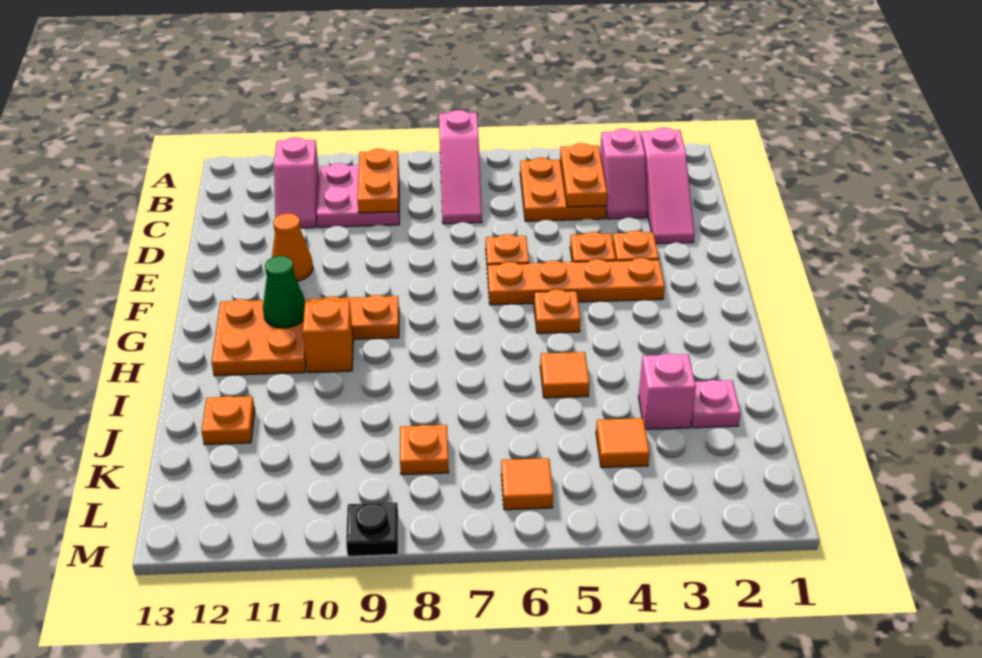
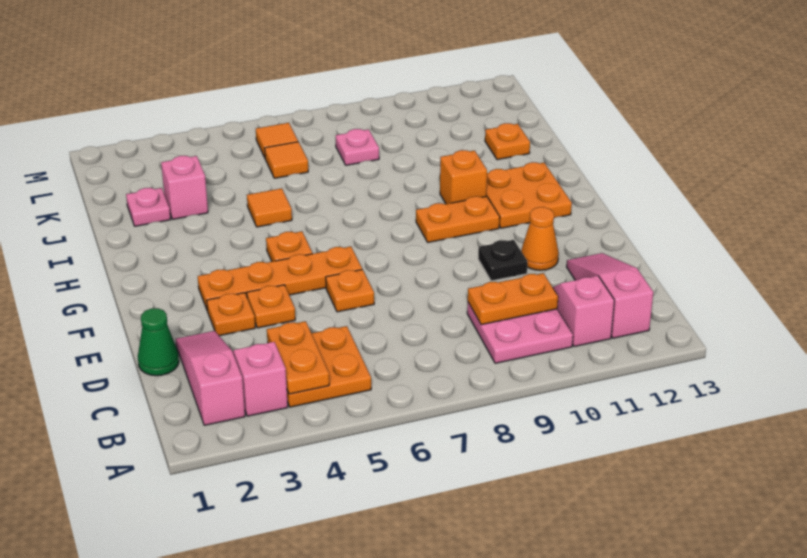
pink slope A7:C7 level 1 top A -> pink slope B12:D12 level 1 top B
orange plate B9:C9 level 2 -> orange plate C9:C10 level 2
green cone G11 level 2 -> green cone D1 level 1
orange tile K4 level 1 -> orange tile K6 level 1
orange plate K8 level 1 -> pink plate K8 level 1
black plate M9 level 1 -> black plate E10 level 1

